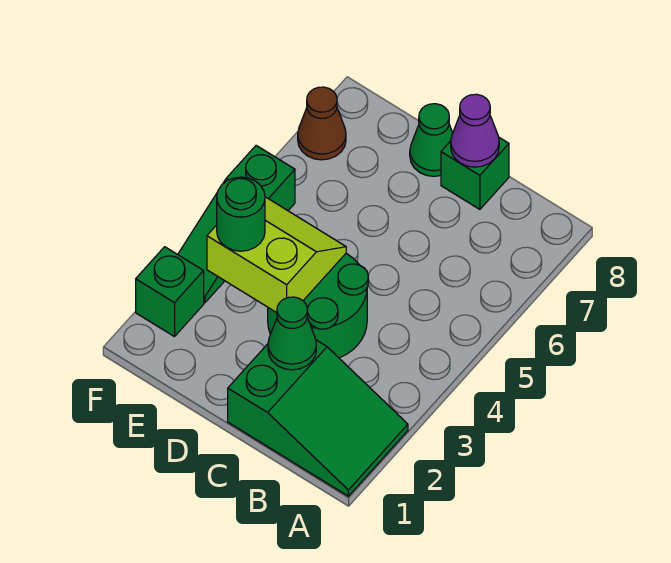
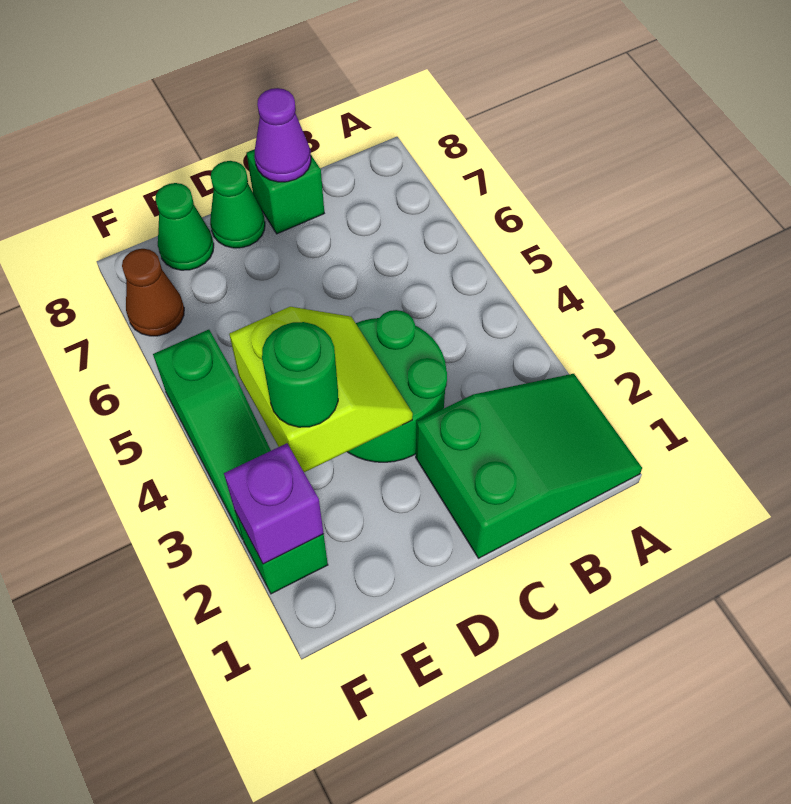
green cone C2 level 2 -> green cone E8 level 1
lime slope D3:E4 level 2 top 3 -> lime slope D3:E4 level 2 top E
none -> purple brick F2 level 2

